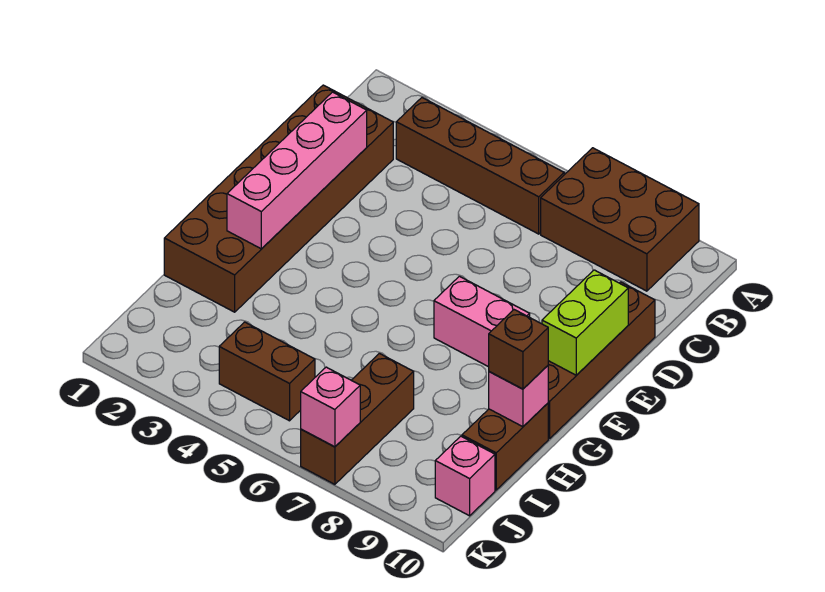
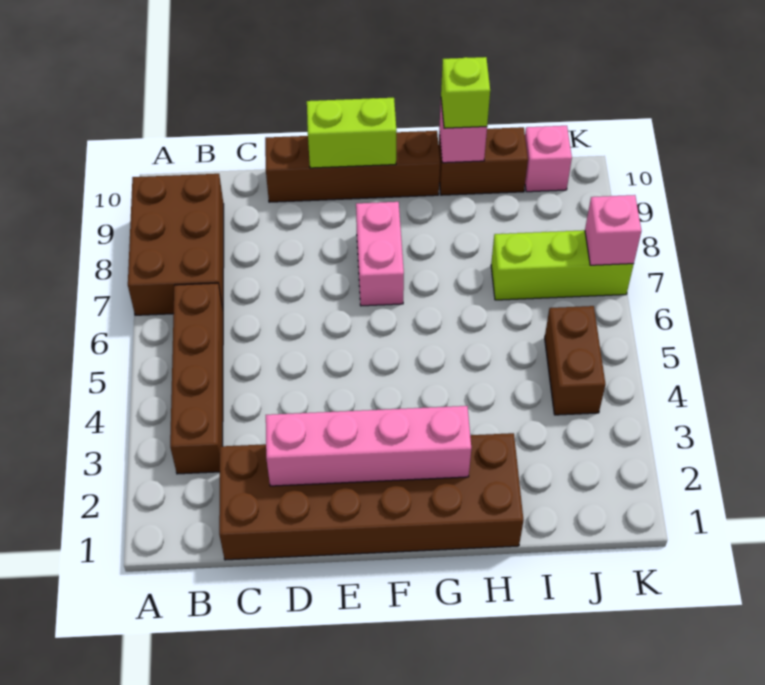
brown brick H10 level 3 -> lime brick H10 level 3
brown brick I7:K7 level 1 -> lime brick I7:K7 level 1

